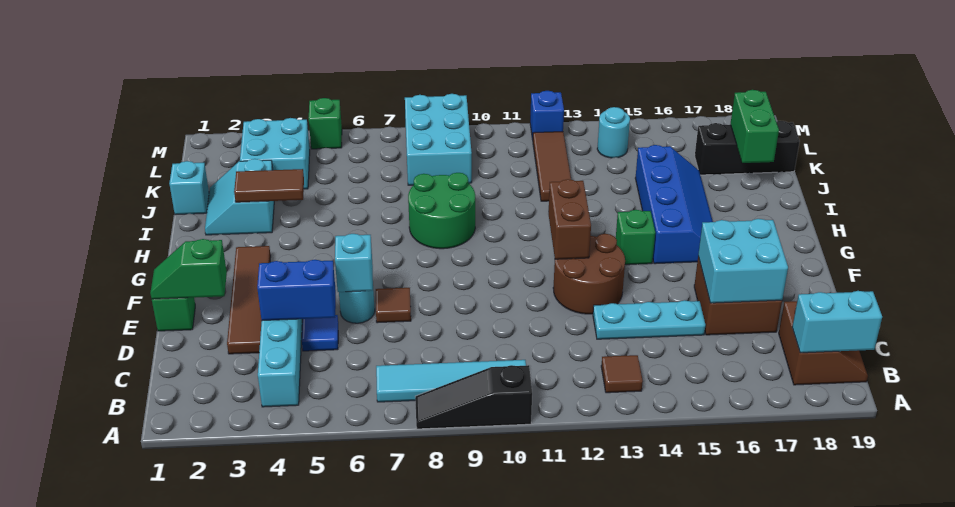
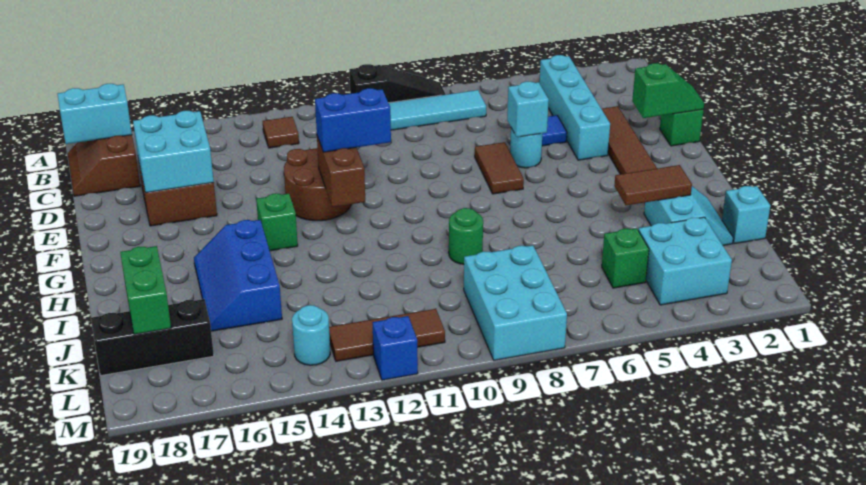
blue brick D4:D5 level 2 -> blue brick F11:F12 level 3
cyan plate D13:D15 level 1 -> none
brown tile E7 level 1 -> brown tile E7:F7 level 1
blue slope G15:J16 level 1 top 15 -> blue slope H15:J16 level 1 top 15
green round brick H8:I9 level 1 -> green round brick I9 level 1
brown tile J12:L12 level 1 -> brown tile L11:L13 level 1
green brick M5 level 1 -> green brick K5 level 1

